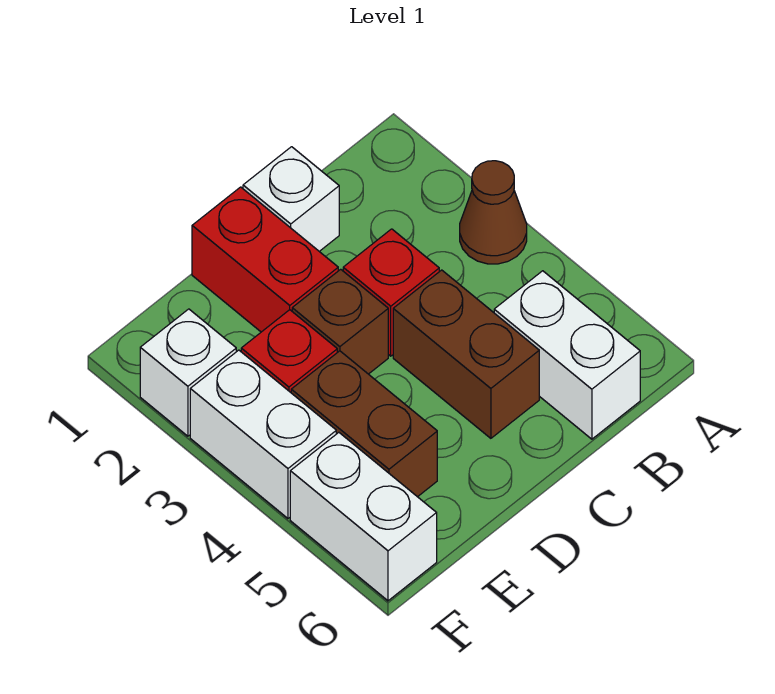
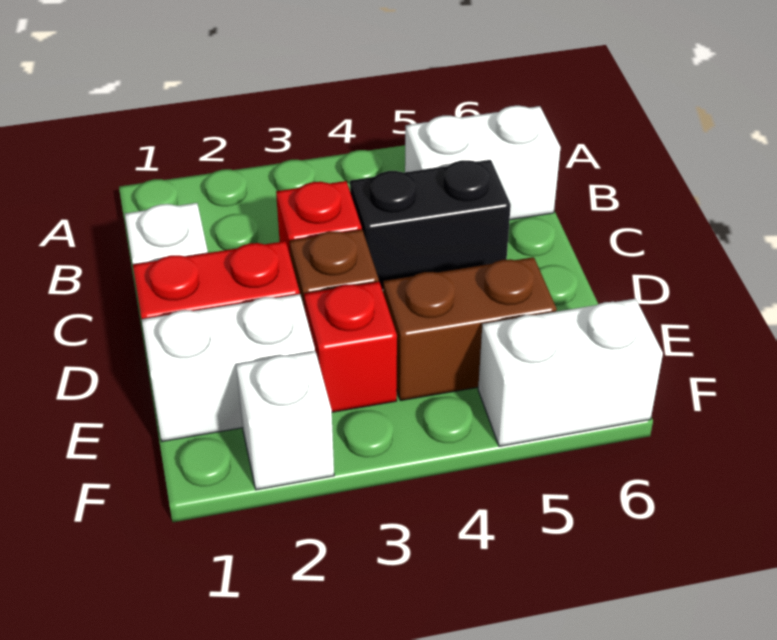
brown cone A3 level 1 -> none
brown brick C4:C5 level 1 -> black brick C4:C5 level 1
white brick F3:F4 level 1 -> white brick E1:E2 level 1

